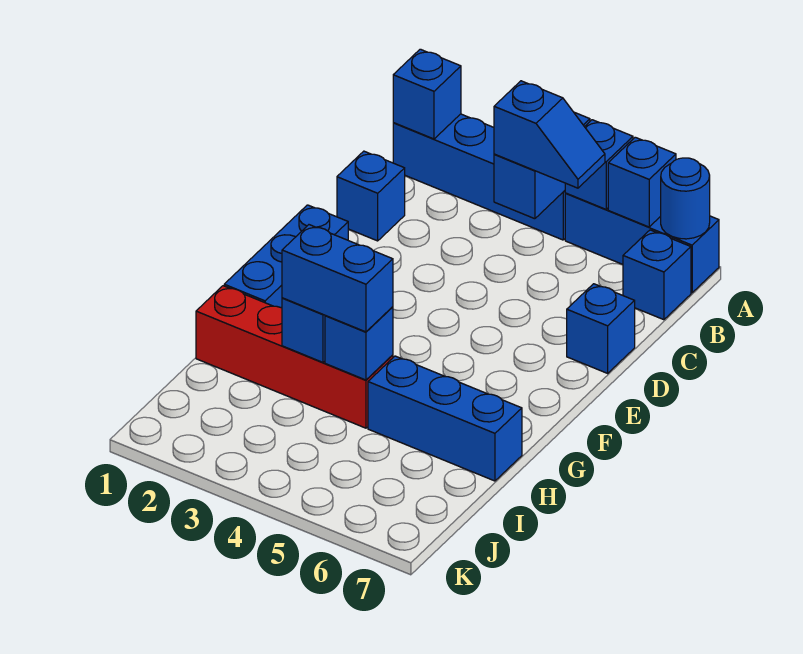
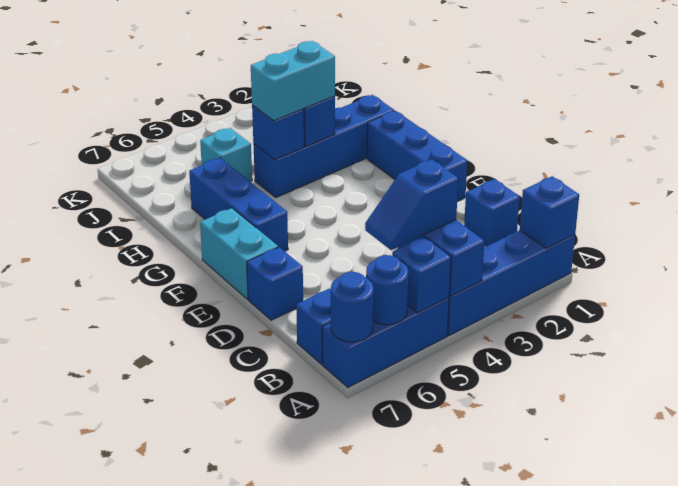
blue brick A6 level 2 -> blue round brick A6 level 2
none -> cyan brick E7:F7 level 1
red brick H1:H4 level 1 -> blue brick H1:H4 level 1
blue brick H3:H4 level 3 -> cyan brick H3:H4 level 3
blue brick H5:H7 level 1 -> blue brick F6:H6 level 1
none -> cyan brick I5 level 1

